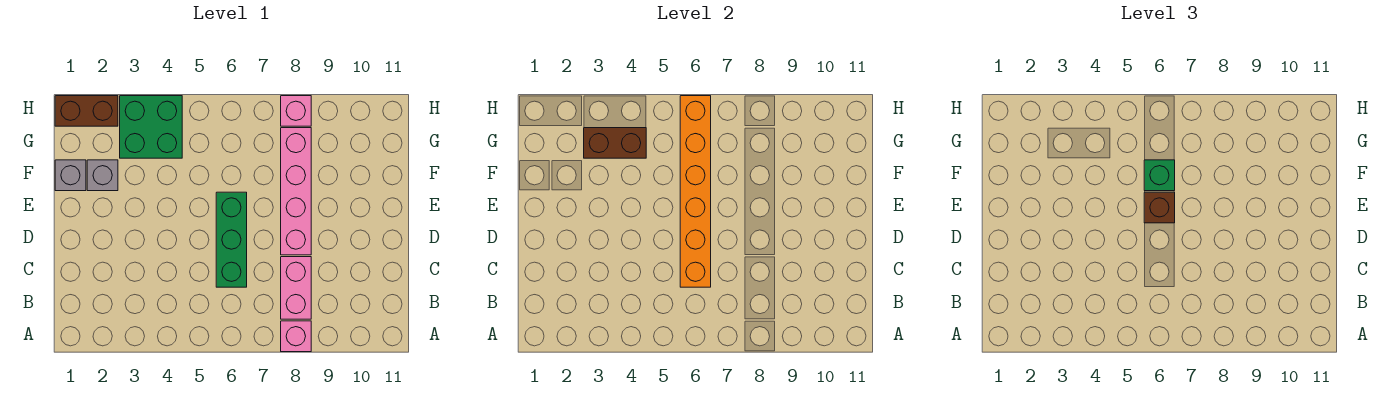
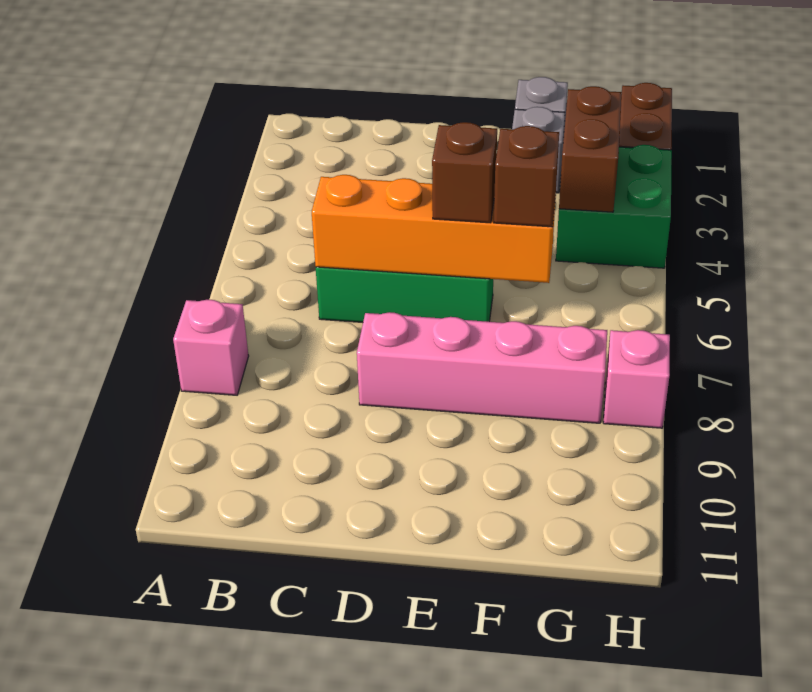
pink brick B8:C8 level 1 -> none
orange brick C6:H6 level 2 -> orange brick C6:F6 level 2
green brick F6 level 3 -> brown brick F6 level 3

